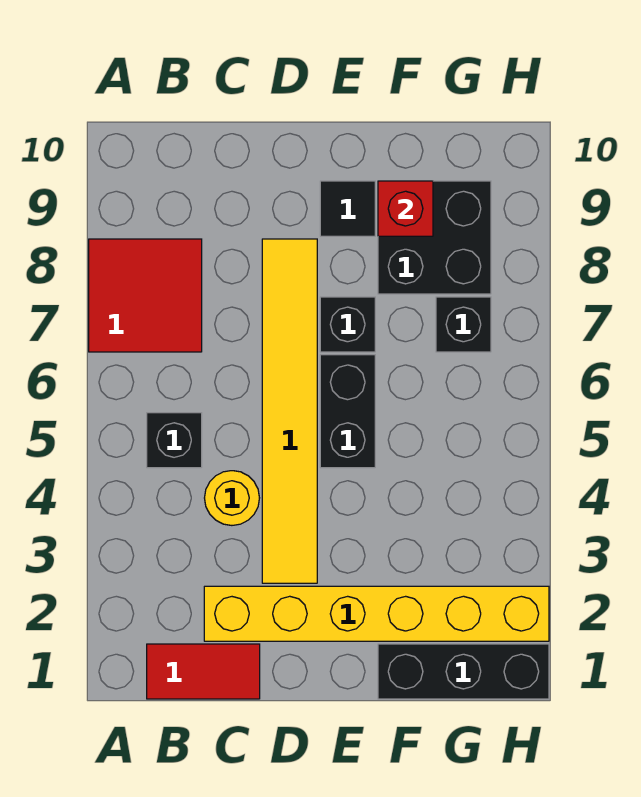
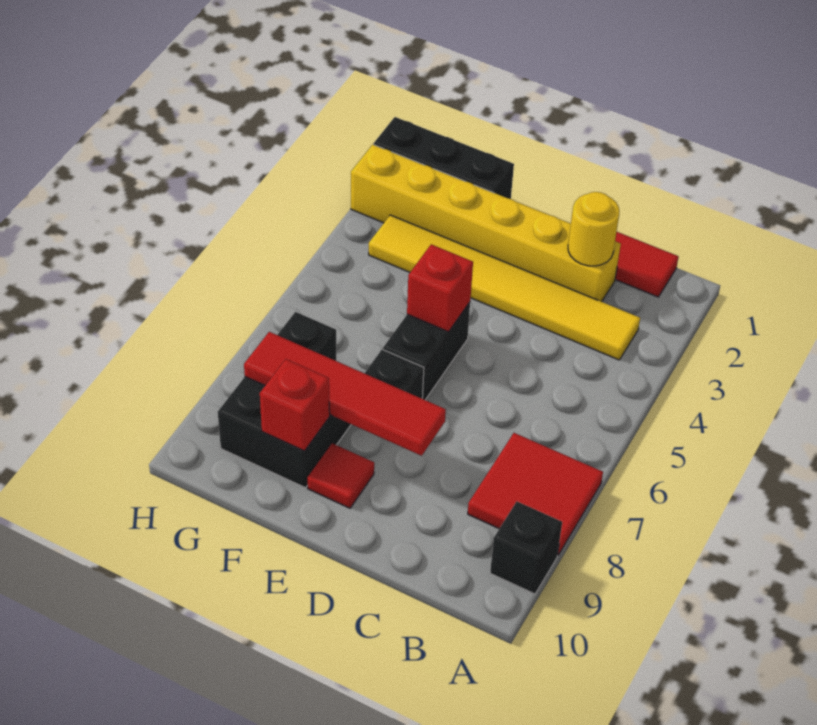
black brick B5 level 1 -> black brick A9 level 1
yellow round brick C4 level 1 -> yellow round brick C2 level 2
yellow tile D3:D8 level 1 -> yellow tile B3:G3 level 1
none -> red tile D8:G8 level 2
none -> red brick E5 level 2
black tile E9 level 1 -> red tile E9 level 1

